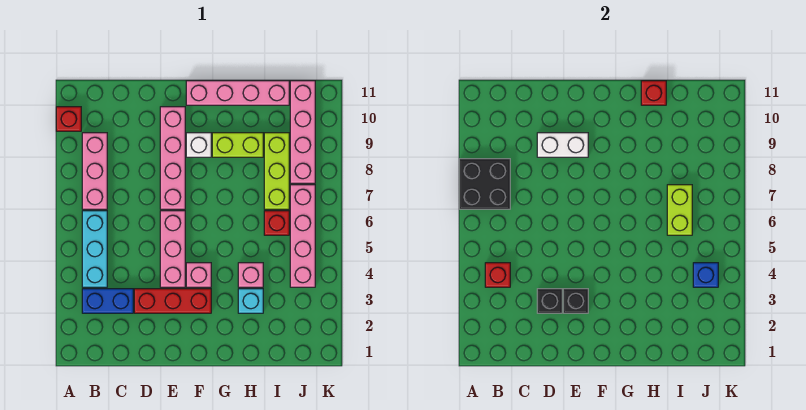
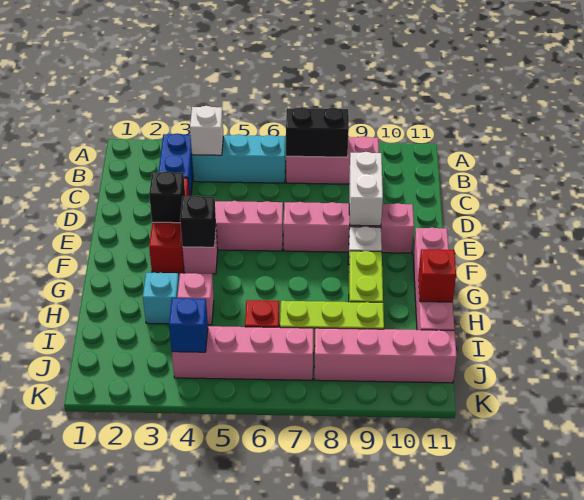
black brick A7:B8 level 2 -> black brick B7:B8 level 2
red brick A10 level 1 -> none
red brick B4 level 2 -> white brick B4 level 2
black brick D3 level 2 -> black brick F4 level 2
lime brick I6:I7 level 2 -> none

